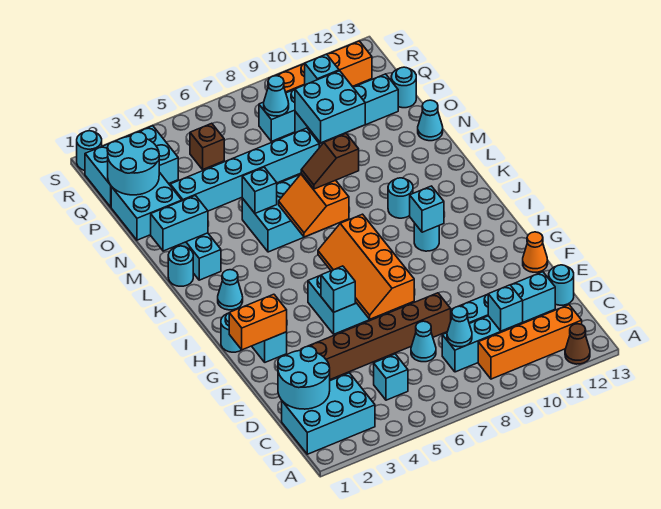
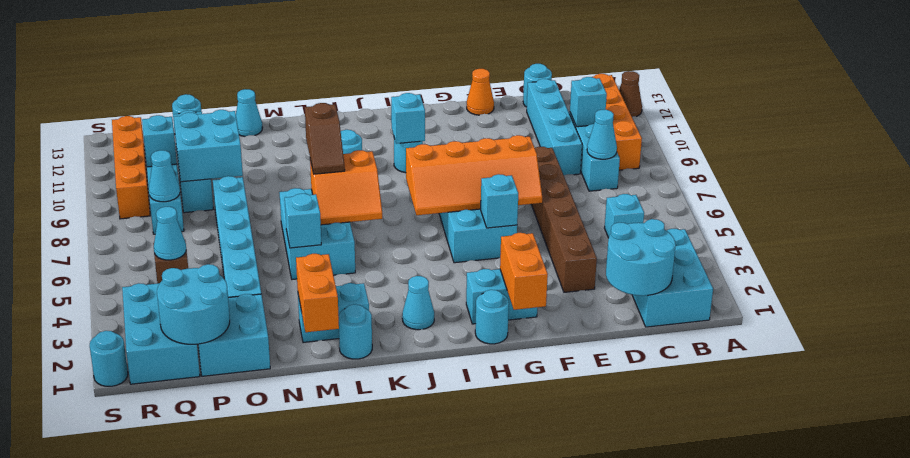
cyan cone D7 level 1 -> cyan cone Q5 level 2
cyan brick M1:M2 level 2 -> orange brick M1:M2 level 2

